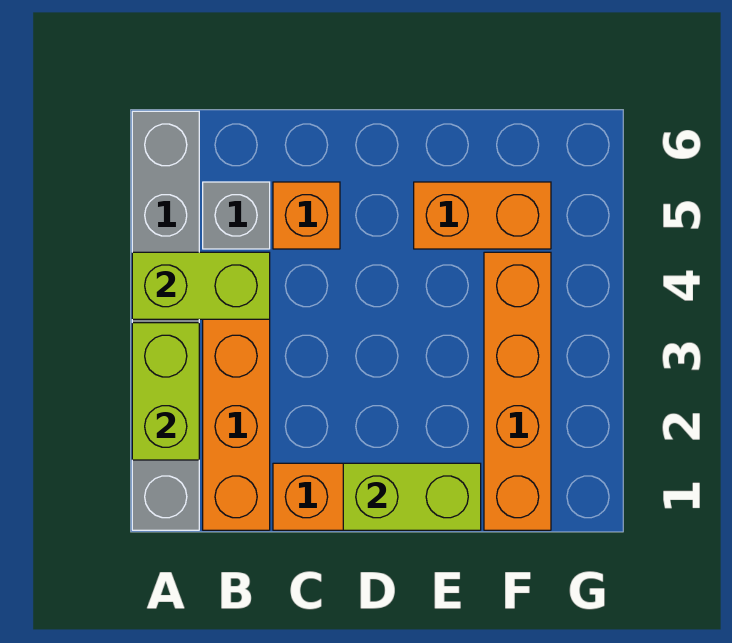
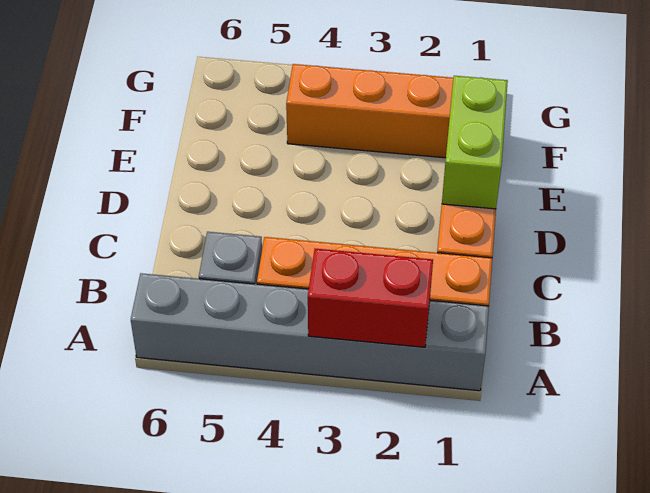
lime brick A2:A3 level 2 -> red brick A2:A3 level 2
lime brick A4:B4 level 2 -> none
orange brick C5 level 1 -> none
orange brick E5:F5 level 1 -> none

